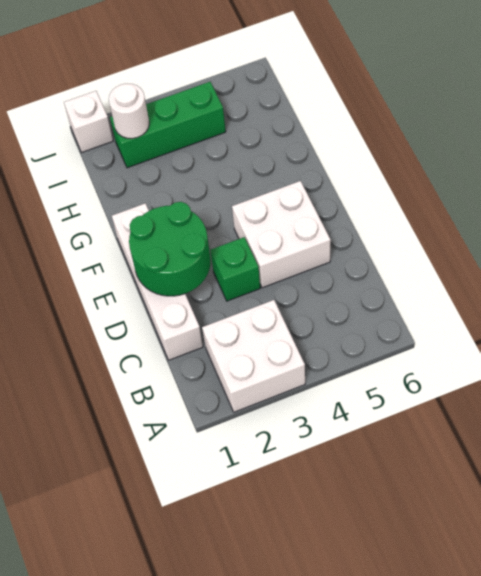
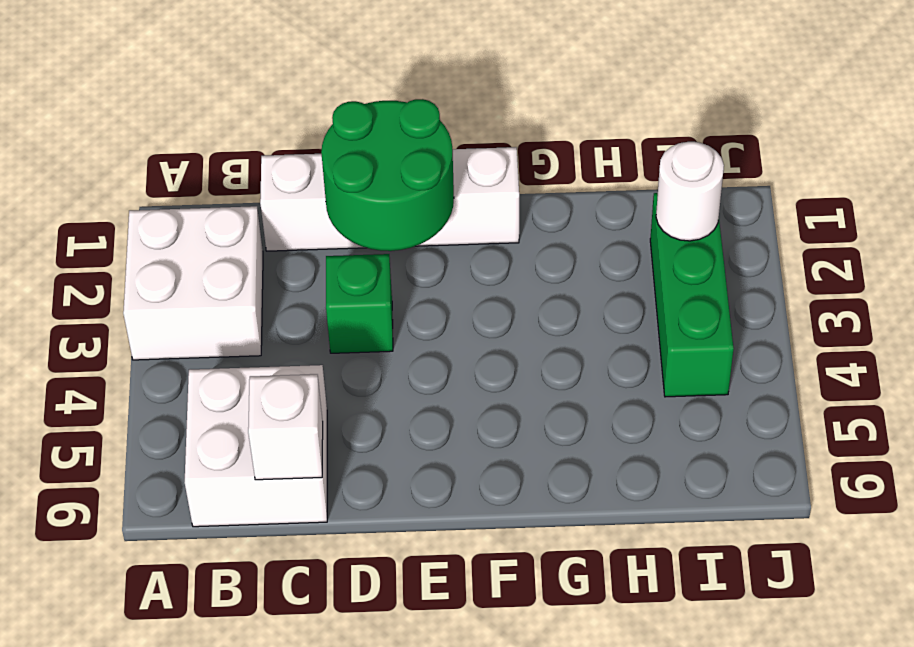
white brick D4:E5 level 1 -> white brick B5:C6 level 1
white brick J1 level 1 -> white brick C6 level 2

